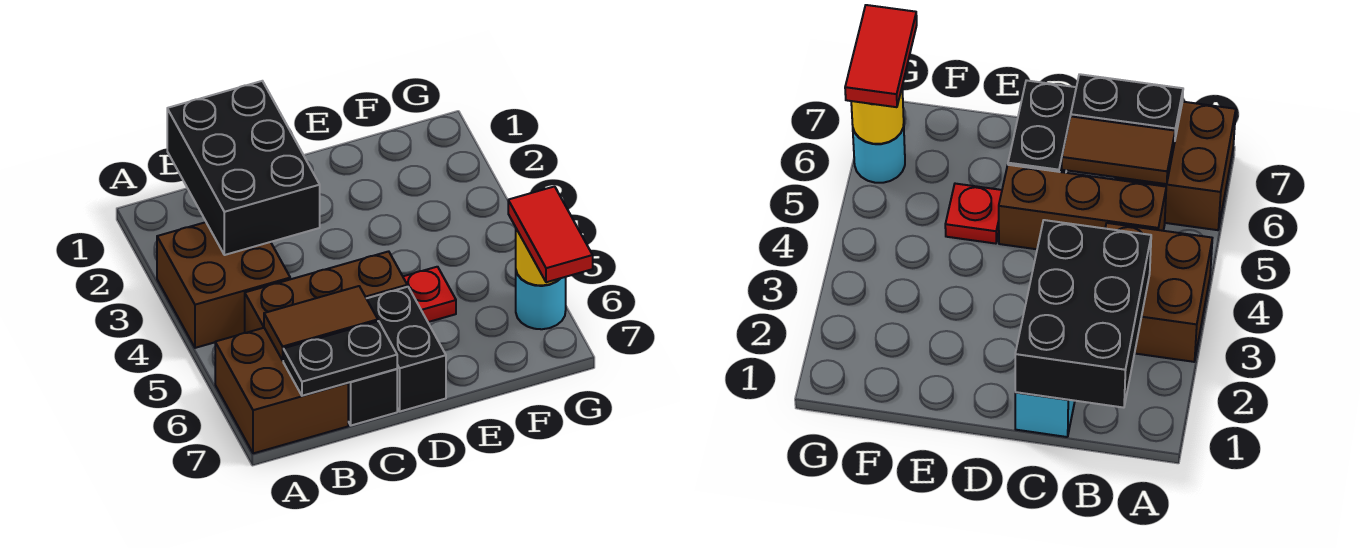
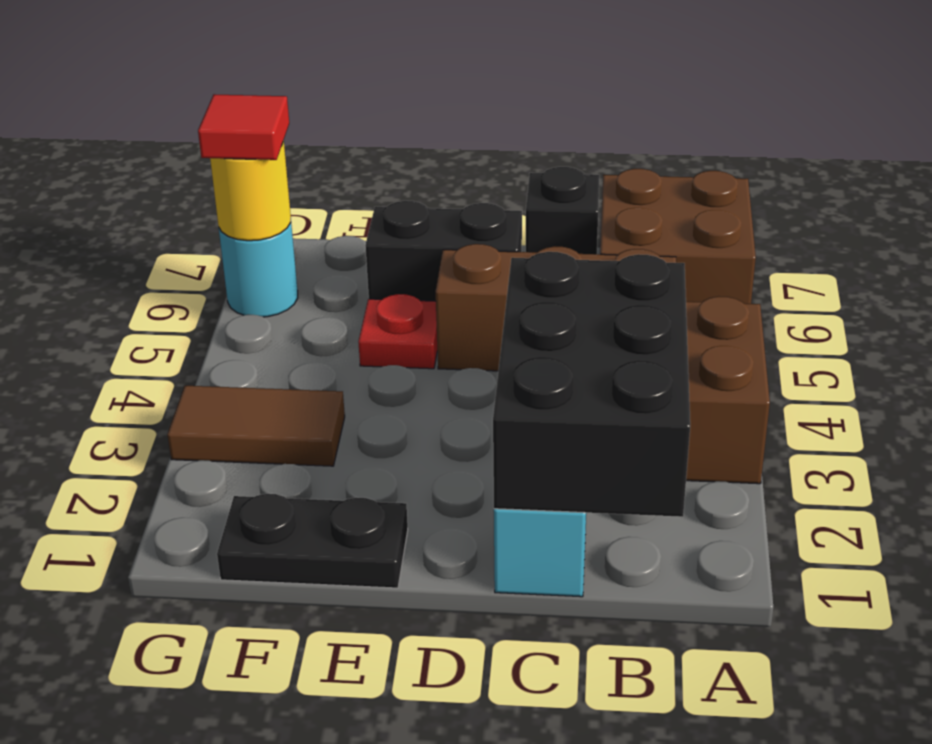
brown tile B6:C6 level 2 -> brown tile F3:G3 level 1
black plate B7:C7 level 2 -> black plate E1:F1 level 1
black brick D6:D7 level 1 -> black brick D6:E6 level 1
red tile G6:G7 level 3 -> red tile G6 level 3

